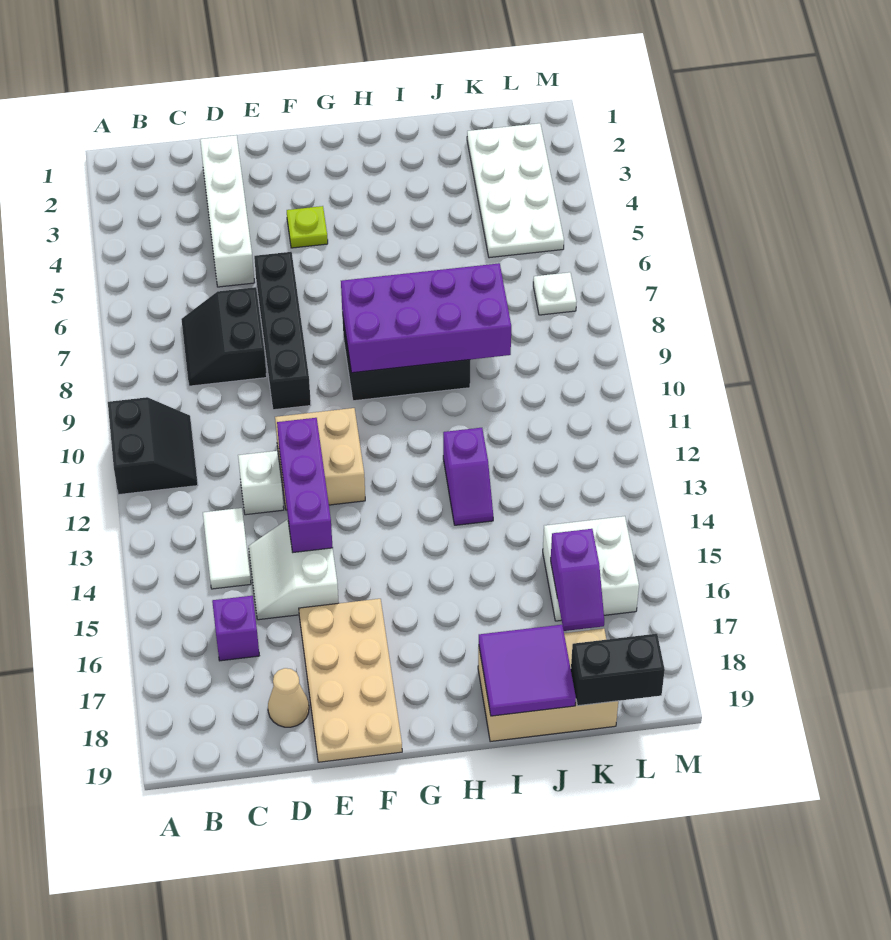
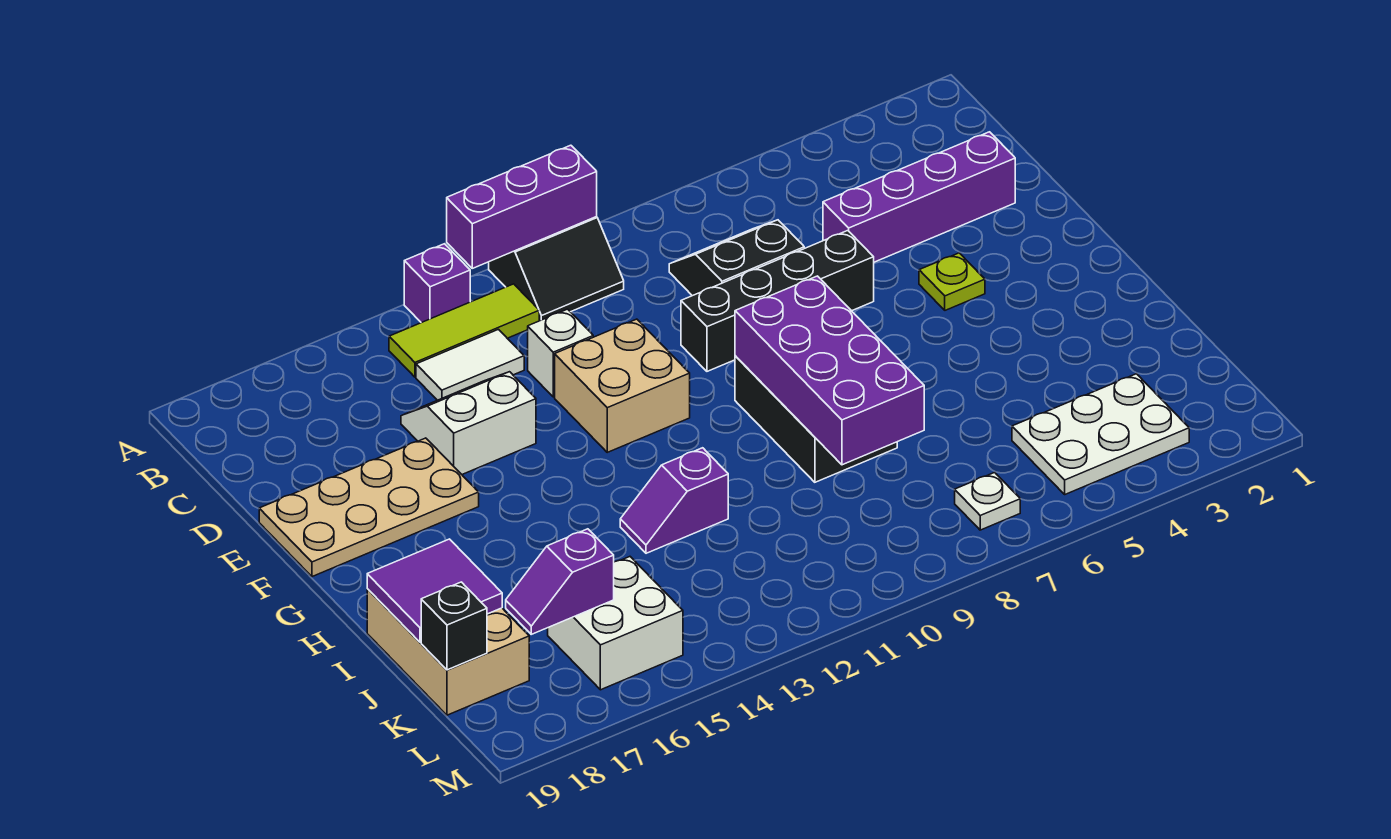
none -> lime tile B12:B14 level 1
purple brick C16 level 1 -> purple brick A13 level 1
white brick D2:D5 level 1 -> purple brick D2:D5 level 1
tan cone D18 level 1 -> none
purple brick E12:E14 level 2 -> purple brick A10:A12 level 2
white plate K2:L5 level 1 -> white plate K3:L5 level 1
black brick K19:L19 level 2 -> black brick K19 level 2

